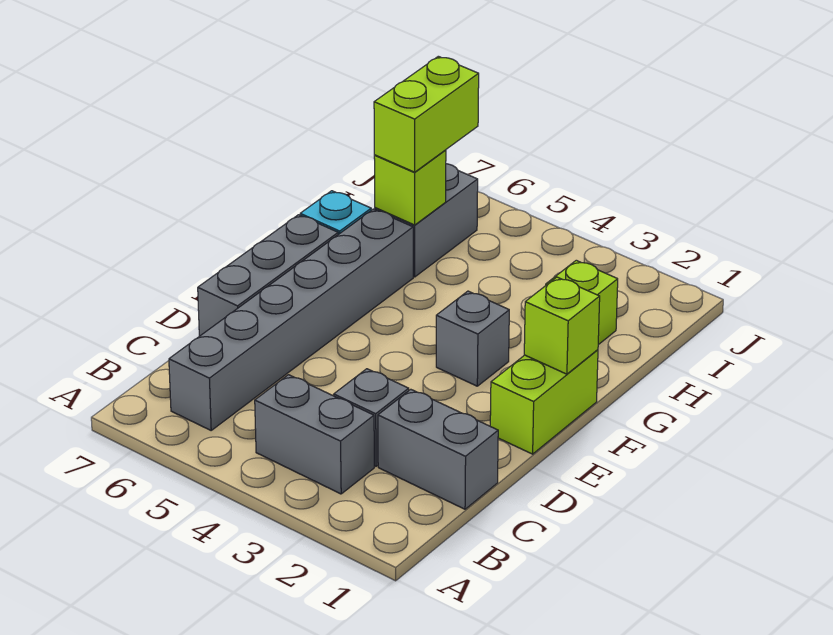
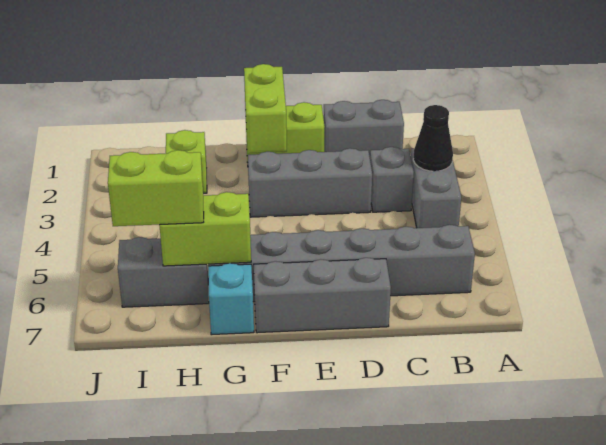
none -> black cone B3 level 2
grey brick C1:C2 level 1 -> grey brick C1:D1 level 1
lime brick F1 level 2 -> lime brick F1:F2 level 2
grey brick F3 level 1 -> grey brick D3:F3 level 1
lime brick H6 level 2 -> lime brick G6:H6 level 2

